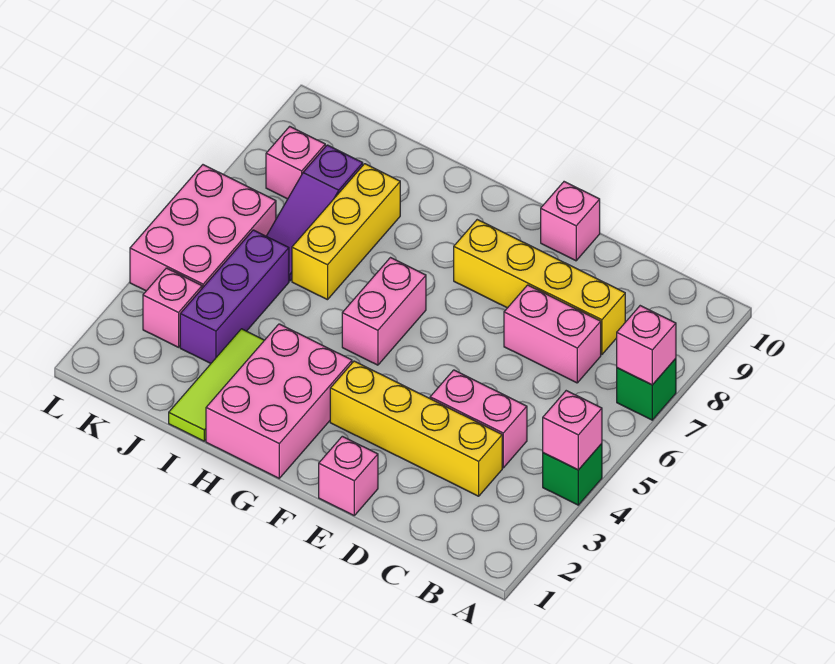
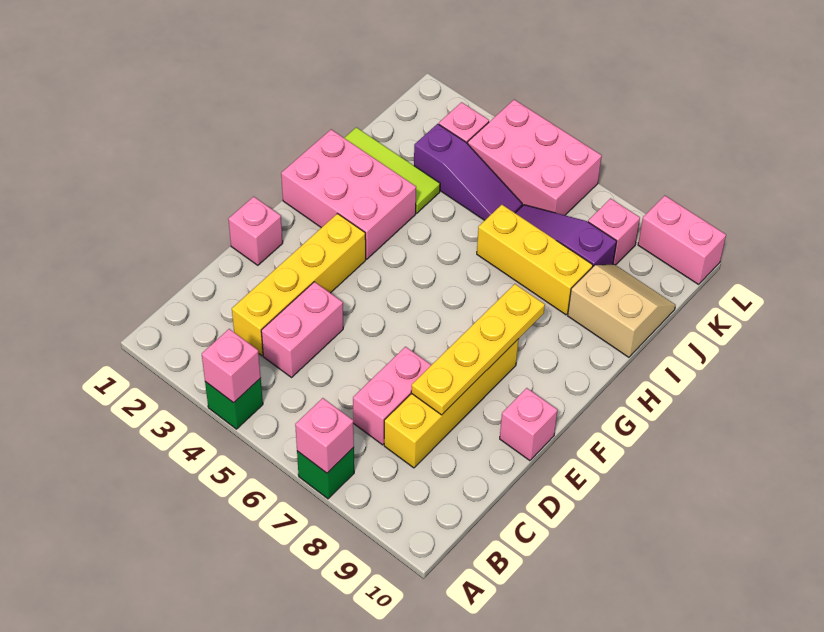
none -> yellow plate D8:G8 level 2
pink brick G5:G6 level 1 -> pink brick L9:L10 level 1
none -> tan slope I9:J10 level 1 top I
purple brick J3:J5 level 1 -> purple slope J3:J5 level 1 top 3

